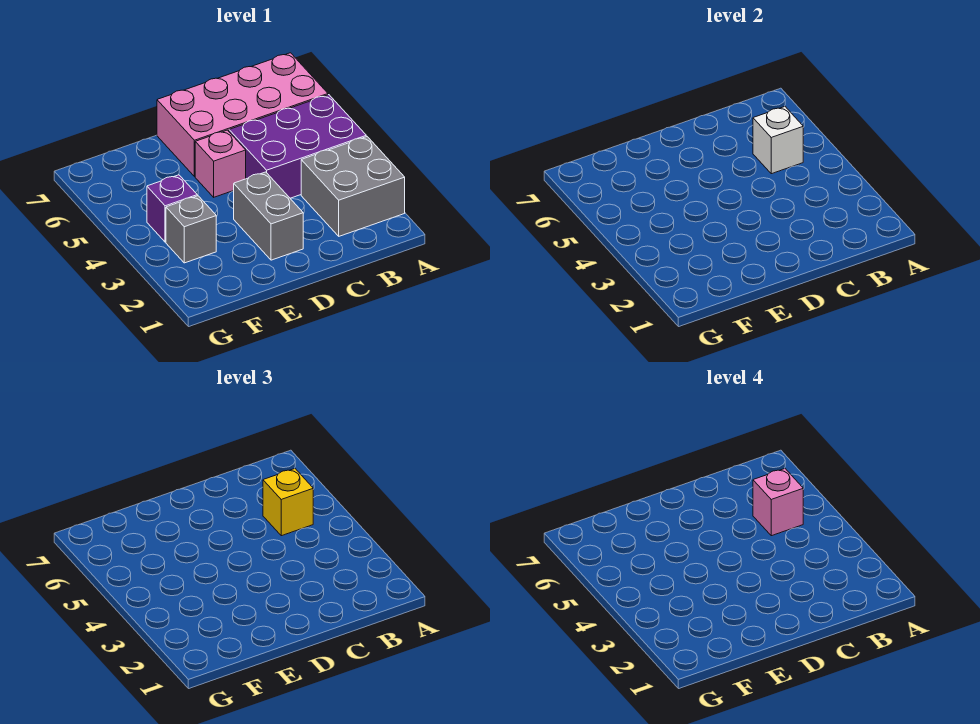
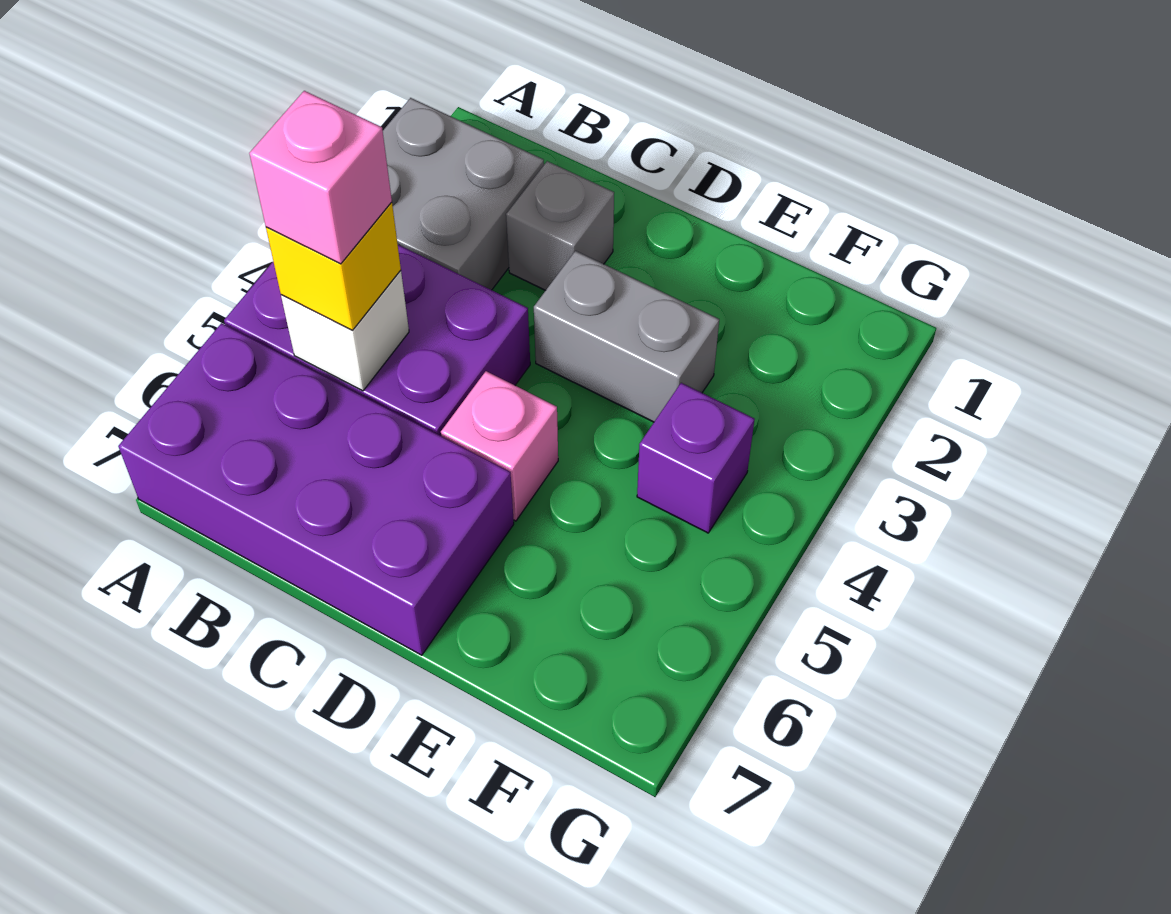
pink brick A6:D7 level 1 -> purple brick A6:D7 level 1
grey brick D2:D3 level 1 -> grey brick D3:E3 level 1
grey brick F3 level 1 -> grey brick C2 level 1

